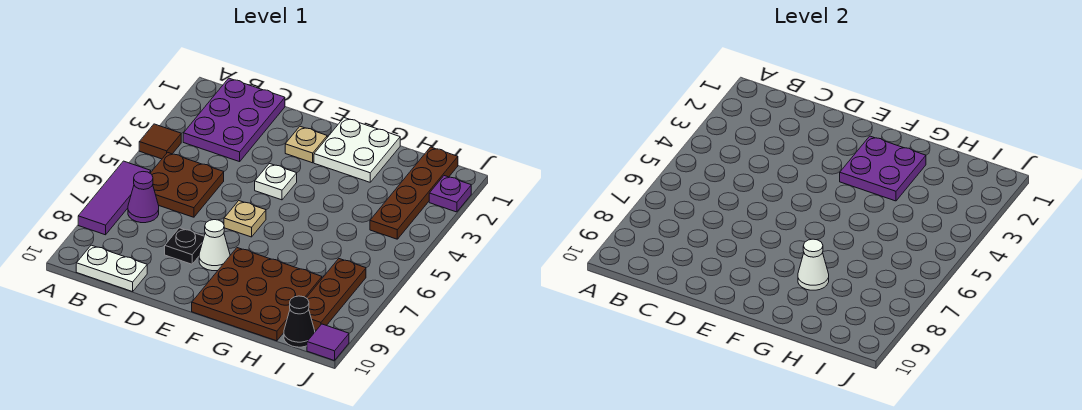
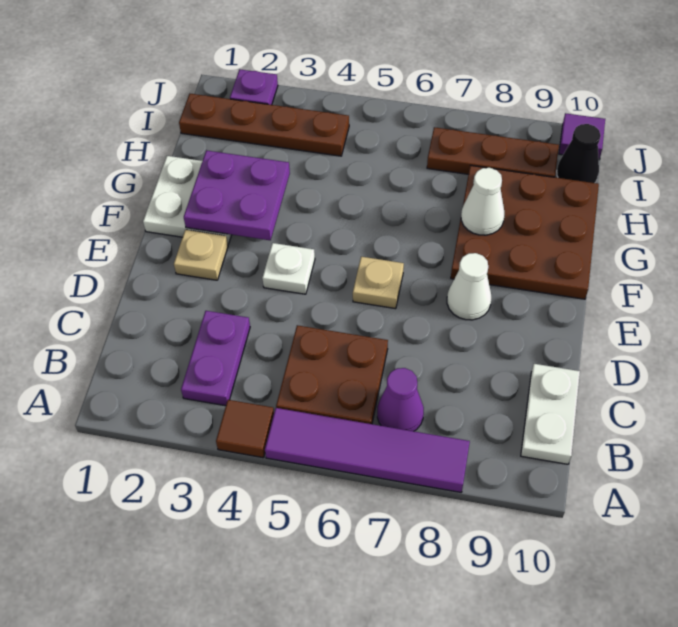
purple tile A6:A8 level 1 -> purple tile A5:A8 level 1
purple plate B1:C3 level 1 -> purple plate B3:C3 level 1
black plate D8 level 1 -> none

